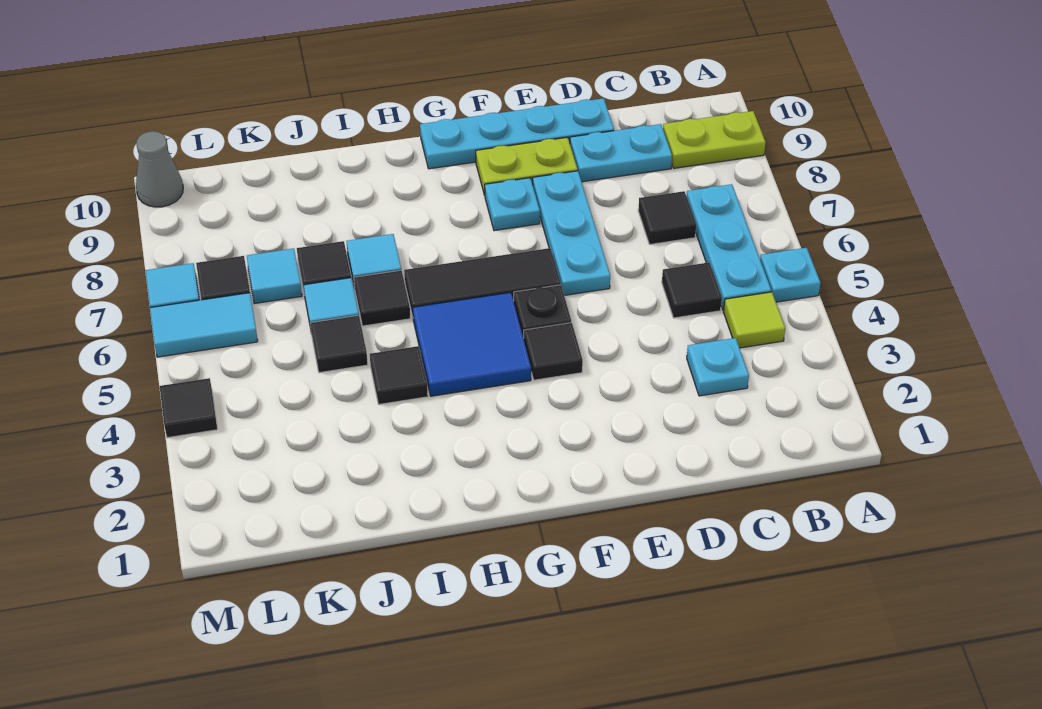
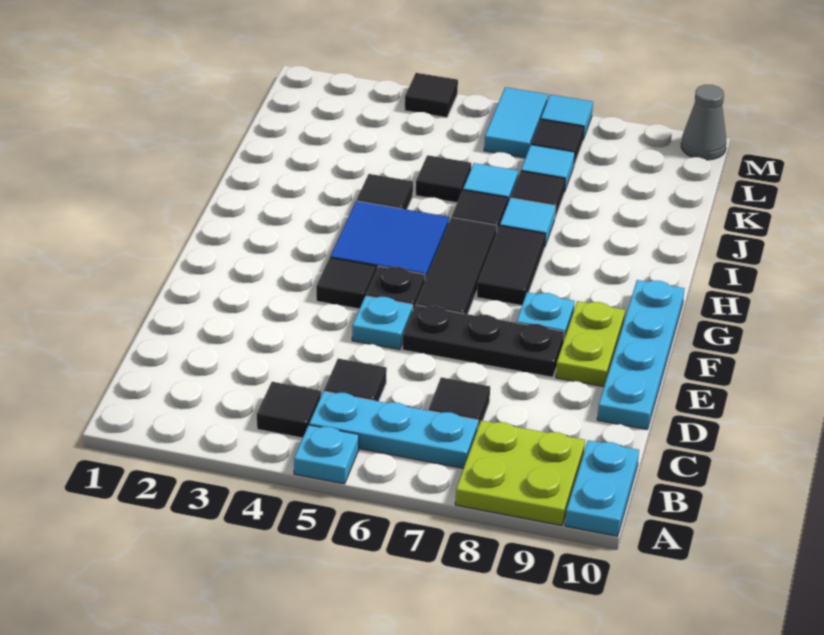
lime plate A9:B9 level 1 -> lime plate A8:B9 level 1
lime tile B4 level 1 -> black tile B4 level 1
cyan plate C3 level 1 -> cyan plate E5 level 1
cyan plate C9:D9 level 1 -> cyan plate A10:B10 level 1
cyan plate E6:E8 level 1 -> black plate E6:E8 level 1
none -> black tile G7:H7 level 1

